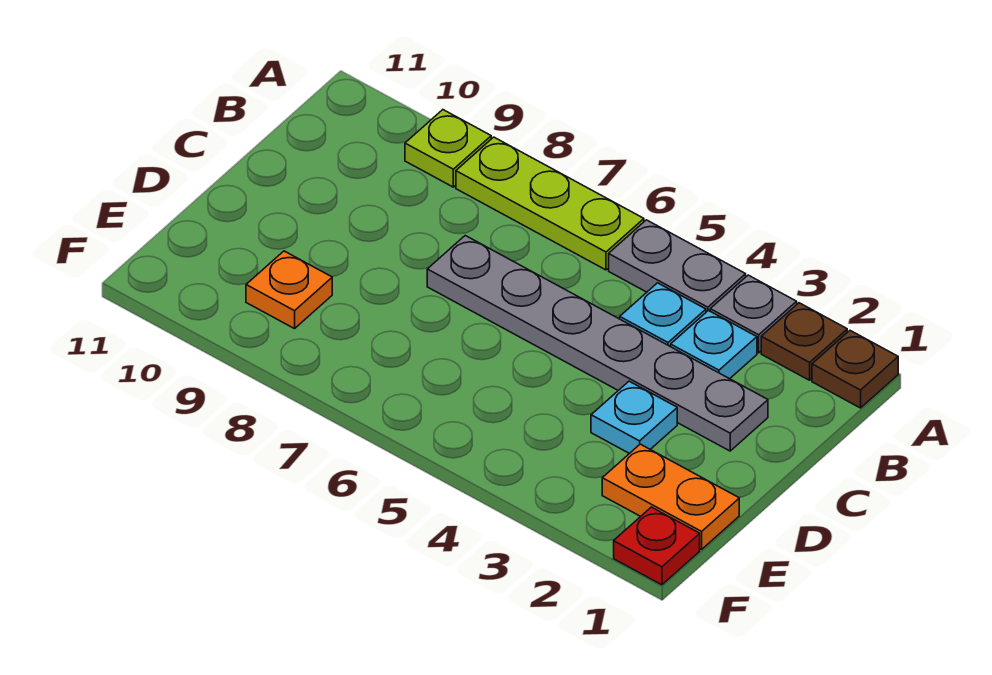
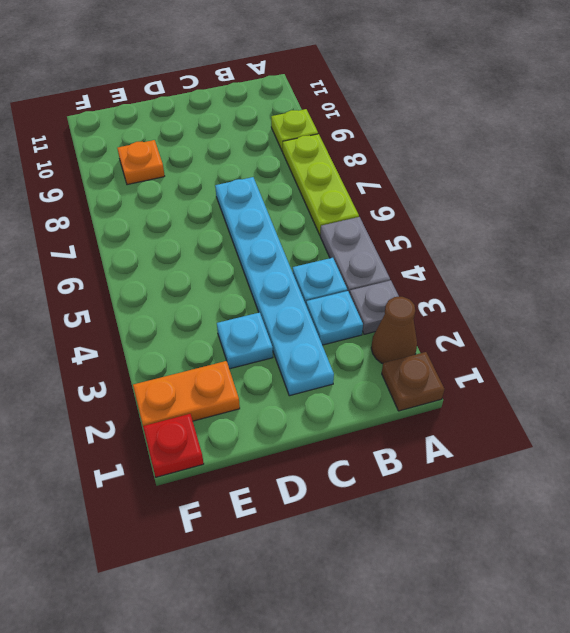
brown plate A2 level 1 -> brown cone A2 level 1
grey plate C2:C7 level 1 -> cyan plate C2:C7 level 1
orange plate E1:E2 level 1 -> orange plate E2:F2 level 1

